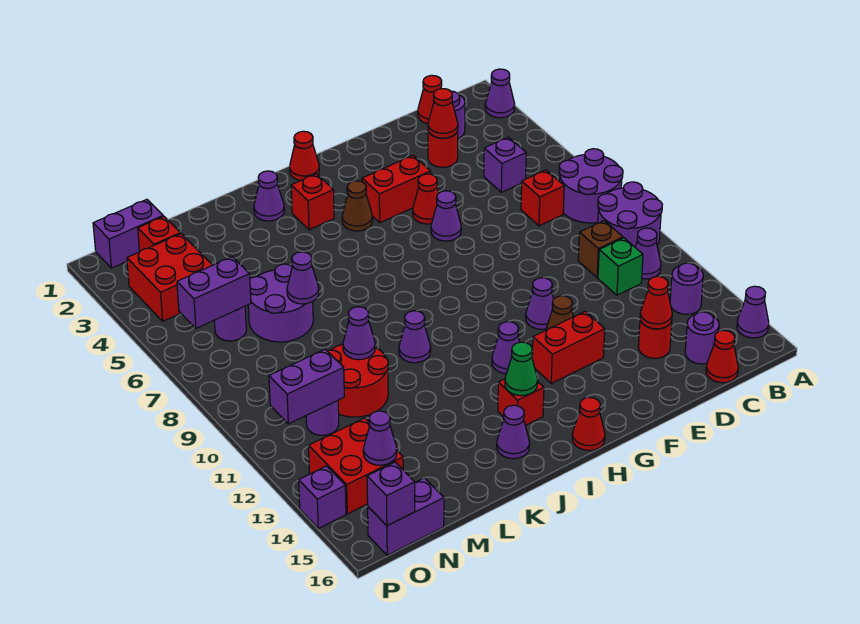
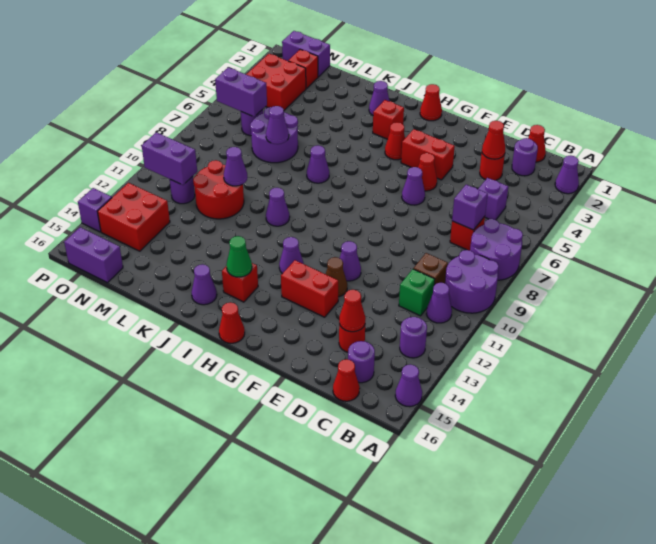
brown cone H4 level 1 -> red cone H4 level 1
purple cone N14 level 2 -> purple cone J7 level 1
purple brick O16 level 2 -> purple brick C7 level 2

